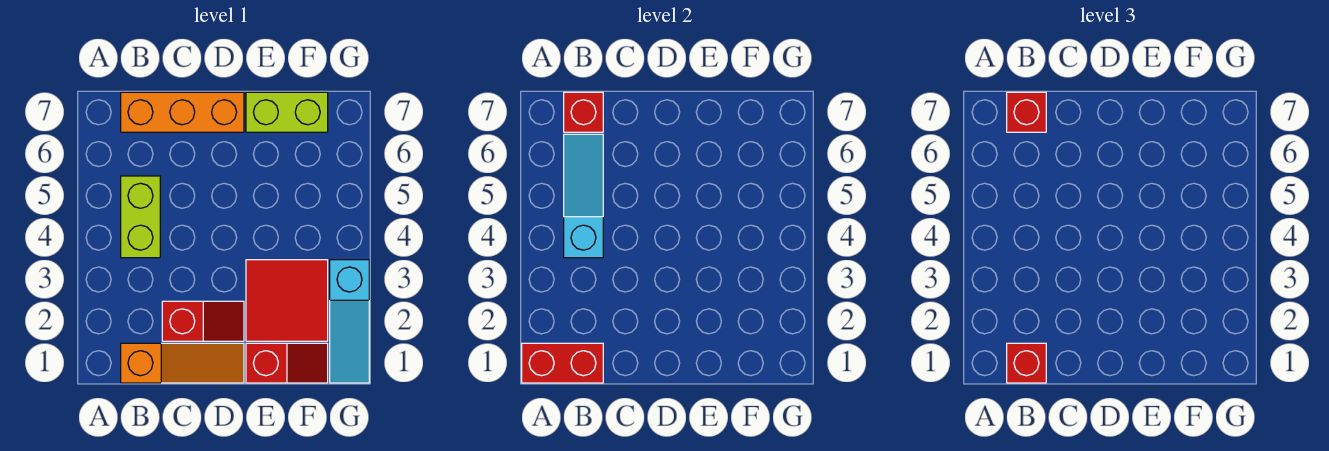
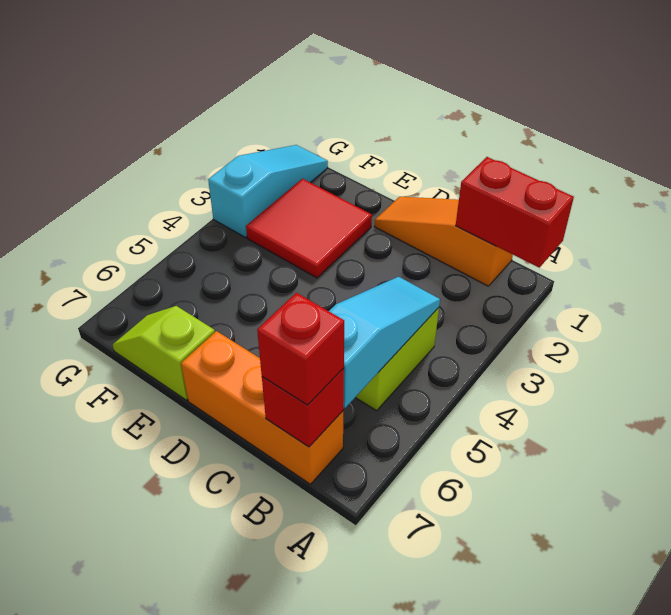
red brick B1 level 3 -> none
cyan slope B4:B6 level 2 top 4 -> cyan slope B4:B6 level 2 top 6
red slope C2:D2 level 1 top C -> none
red slope E1:F1 level 1 top E -> none
lime brick E7:F7 level 1 -> lime slope E7:F7 level 1 top E

